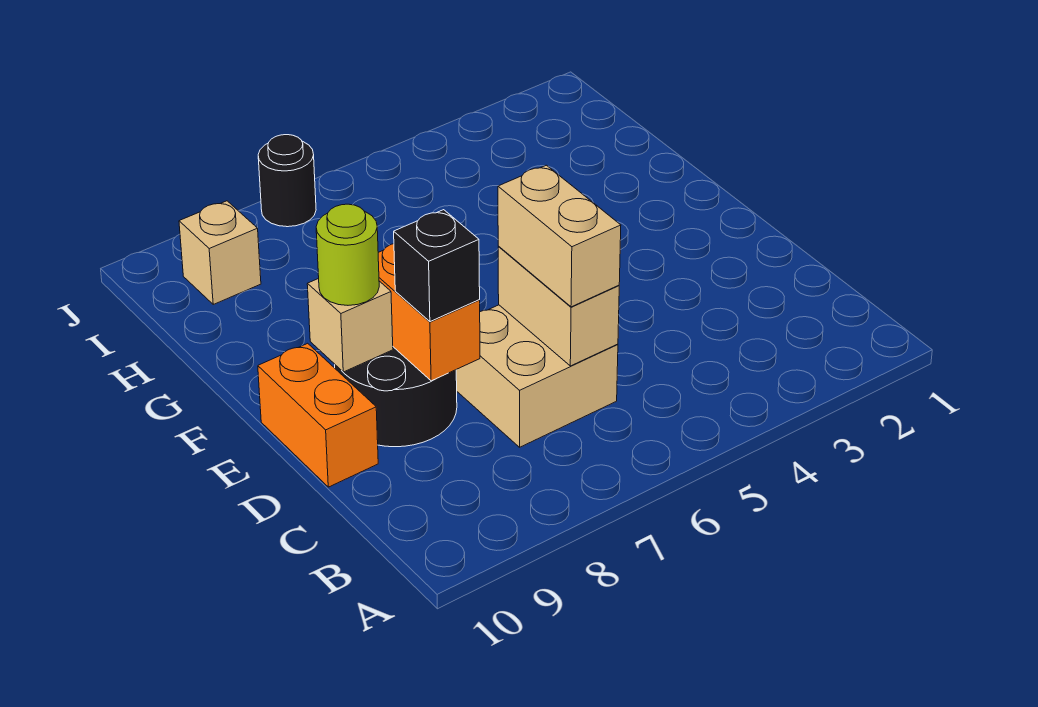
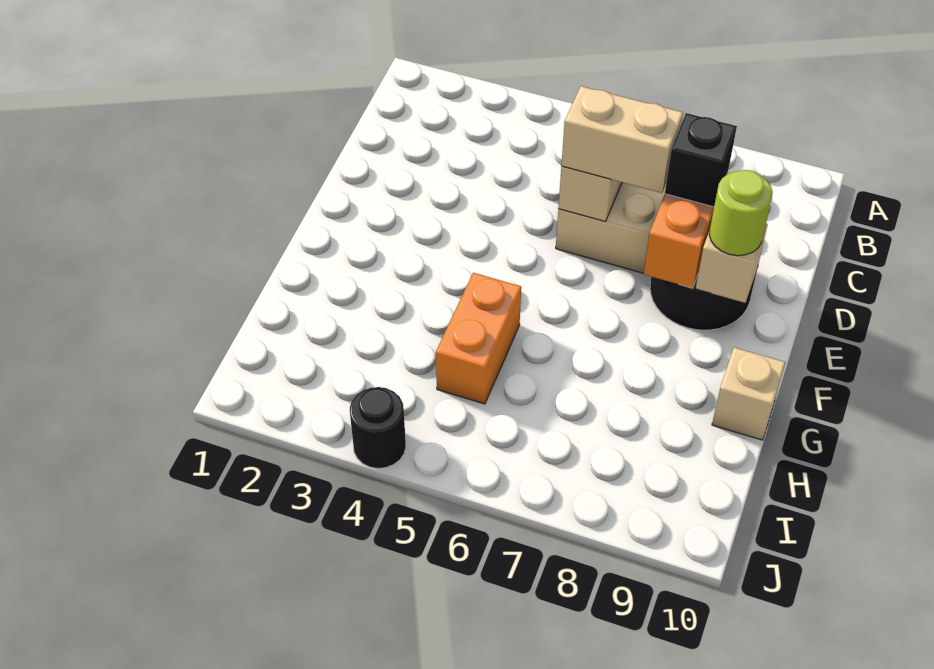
tan brick C6:D6 level 3 -> tan brick D6:D7 level 3
orange brick D10:E10 level 1 -> orange brick G5:H5 level 1
tan brick I9 level 1 -> tan brick G10 level 1
black round brick J7 level 1 -> black round brick J4 level 1

